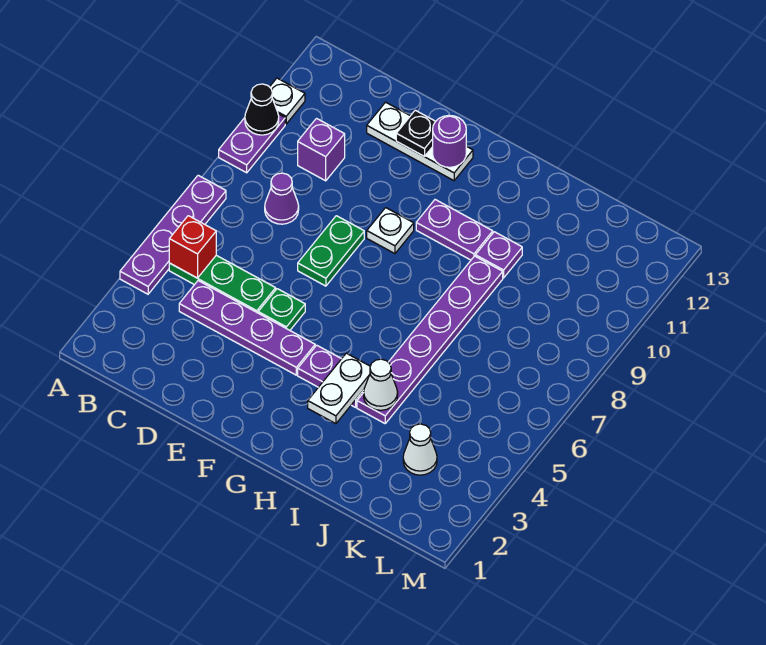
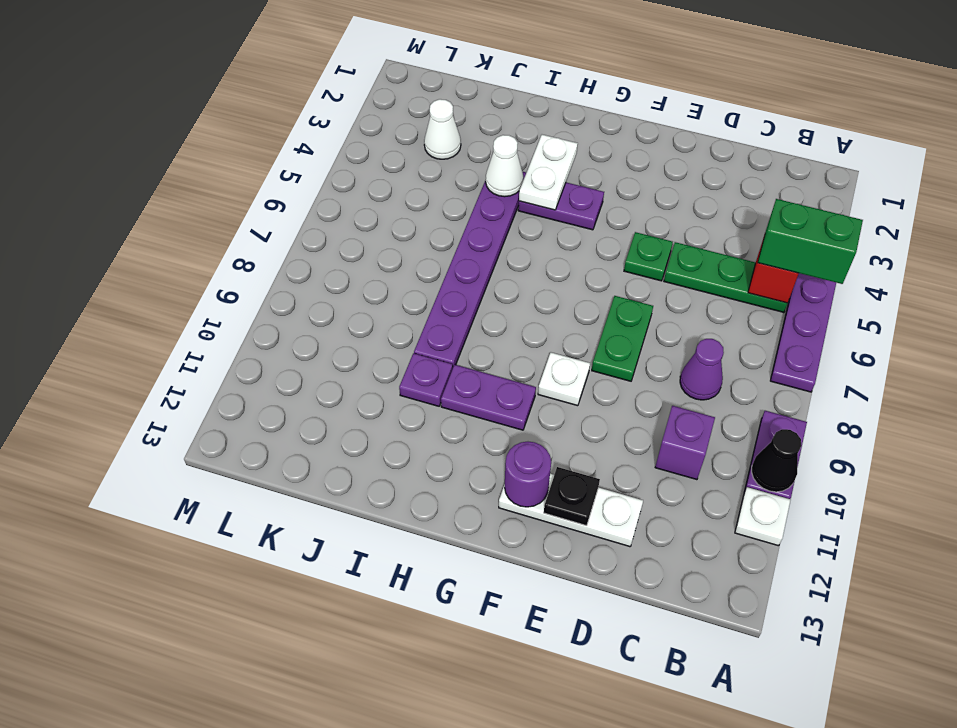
none -> green brick A5:B5 level 3
purple plate C4:F4 level 1 -> none

